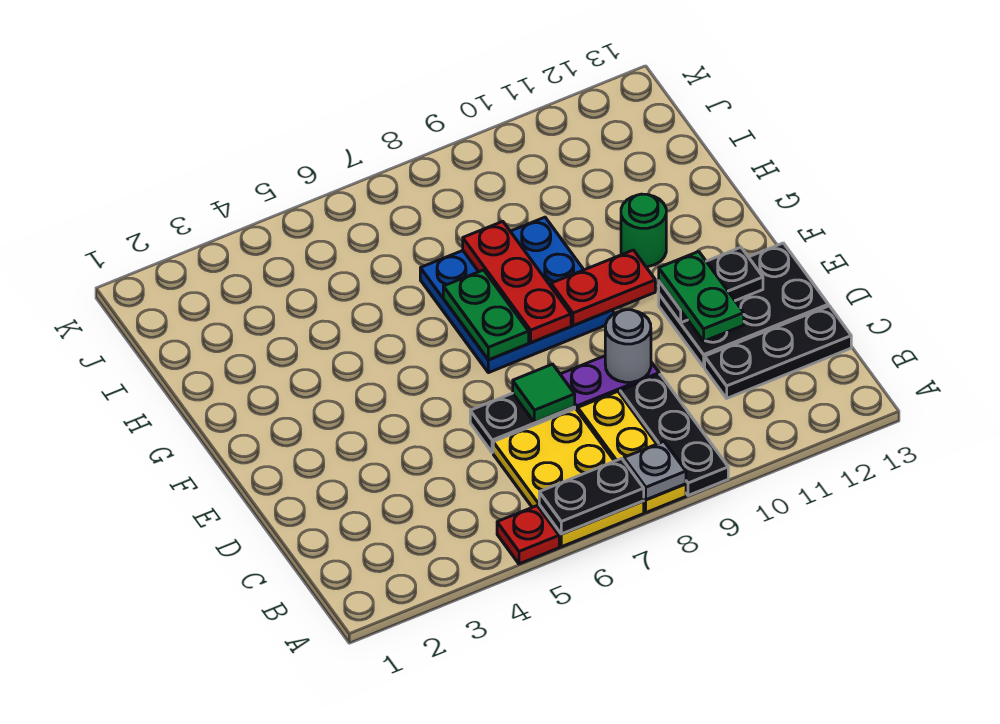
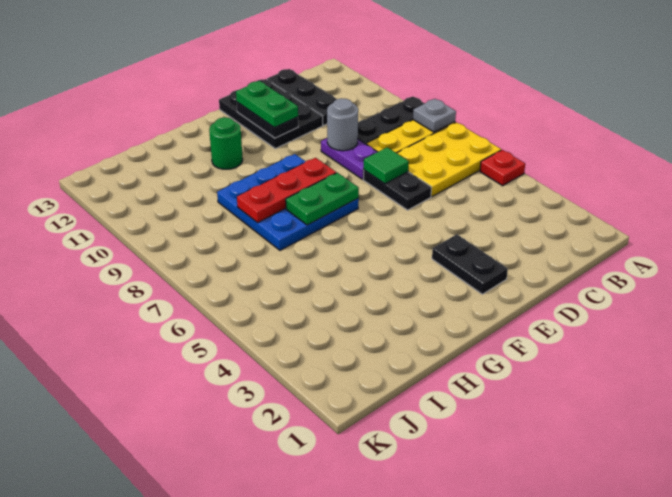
black plate A6:A7 level 2 -> black plate E2:E3 level 1
green plate D11:E11 level 3 -> green plate E11:E12 level 3
red plate F9:F10 level 2 -> none

